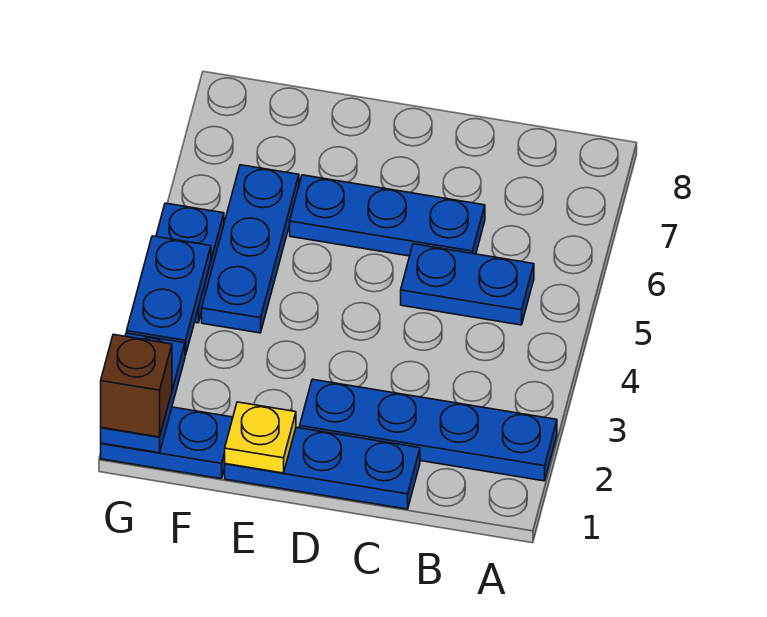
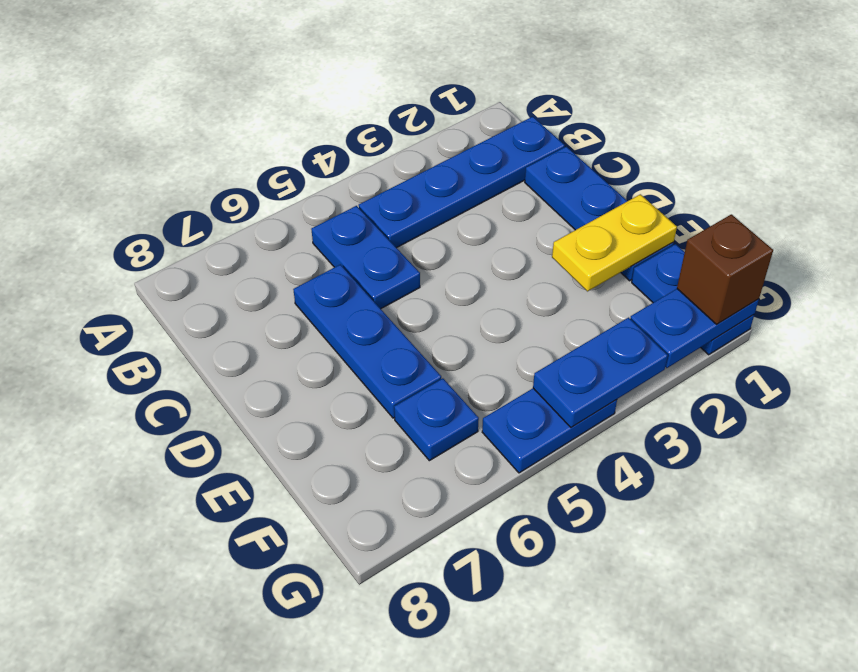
blue plate A2:D2 level 1 -> blue plate B1:B4 level 1
yellow plate E1 level 2 -> yellow plate E1:E2 level 2
blue plate F4:F6 level 1 -> blue plate F6 level 1

